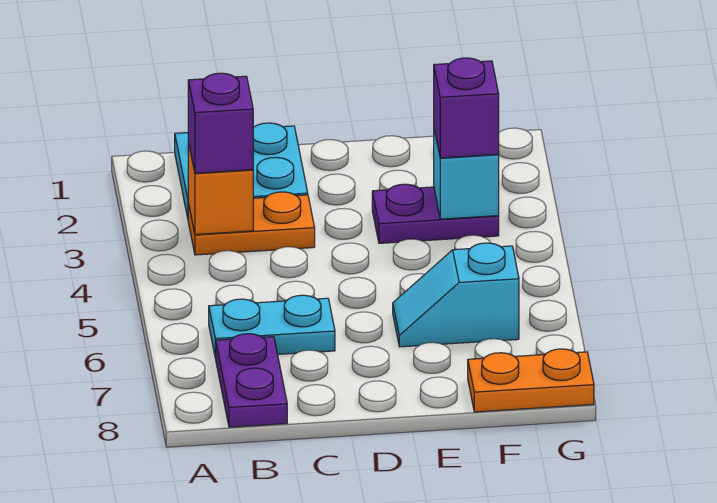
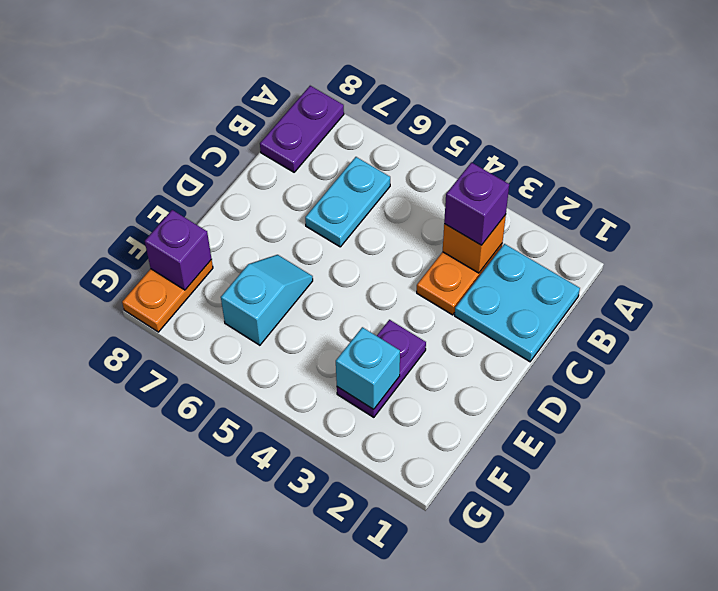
purple plate B7:B8 level 1 -> purple plate A8:B8 level 1
purple brick F3 level 3 -> purple brick F8 level 2

